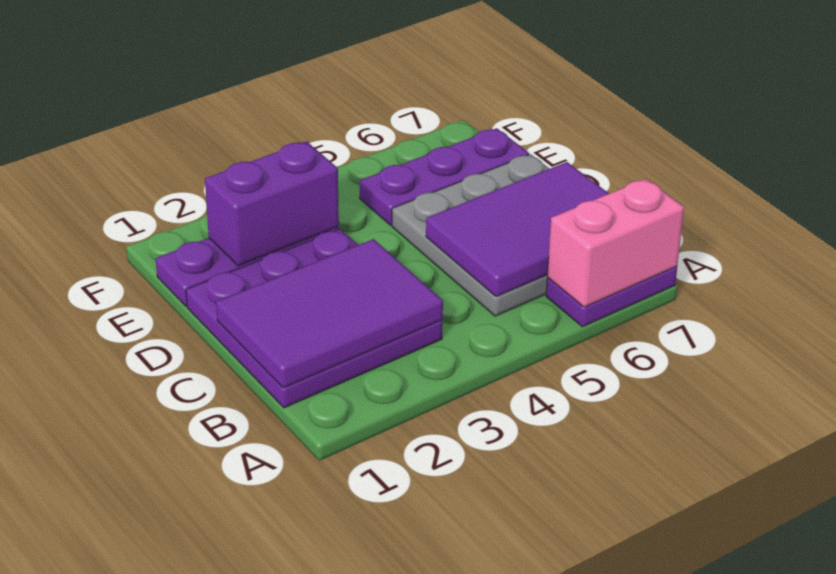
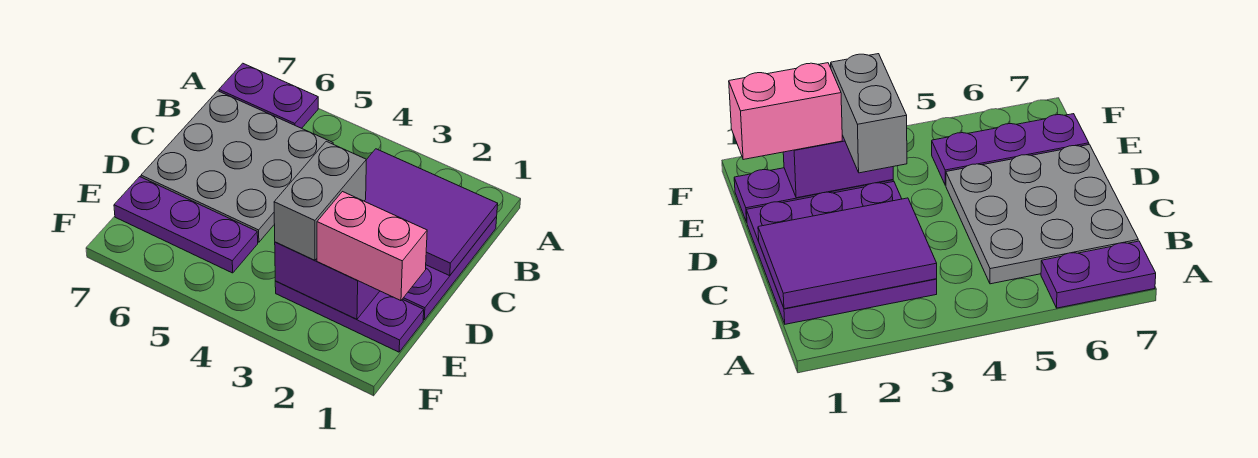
pink brick A6:A7 level 2 -> pink brick E1:E2 level 3
purple tile B5:C7 level 2 -> none
none -> grey brick D3:E3 level 3

